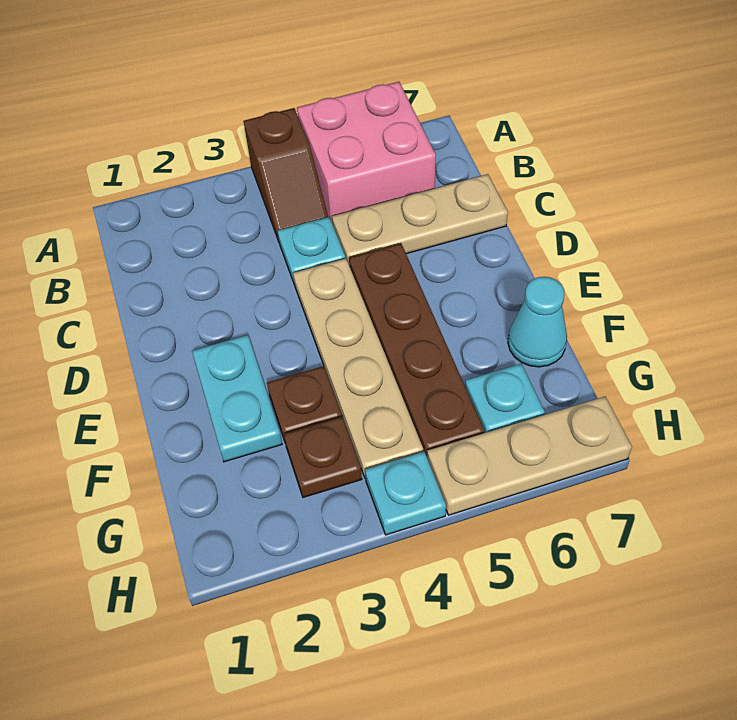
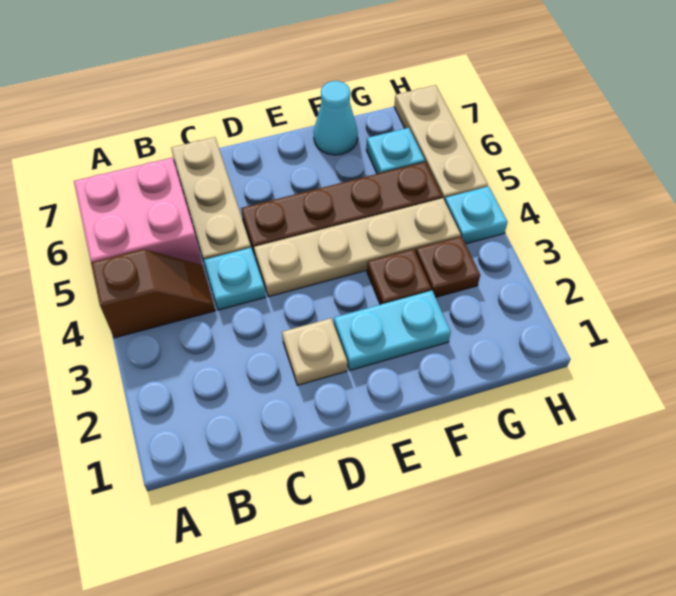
none -> tan plate D2 level 1

